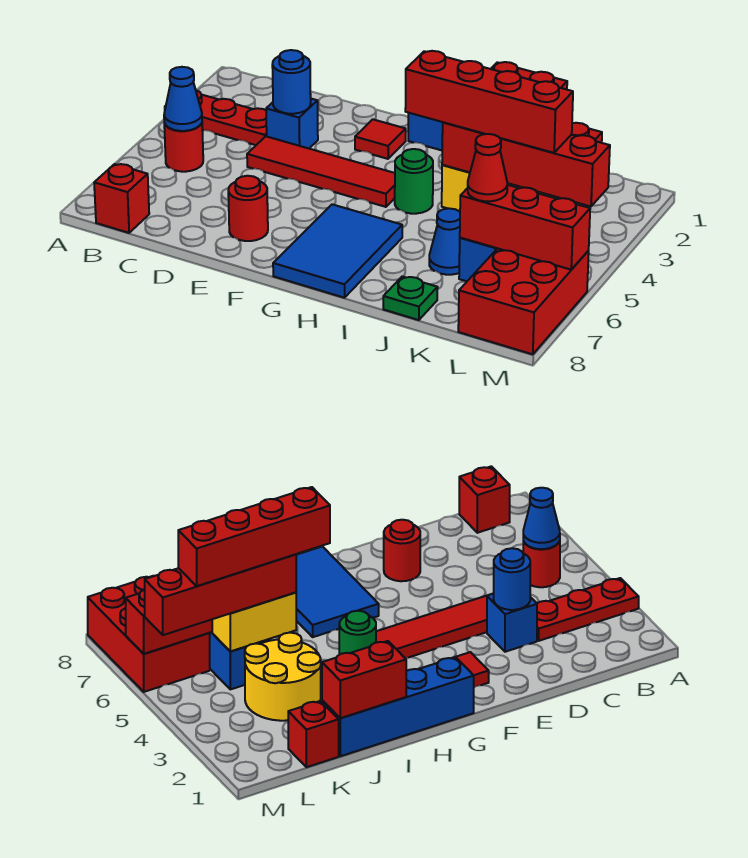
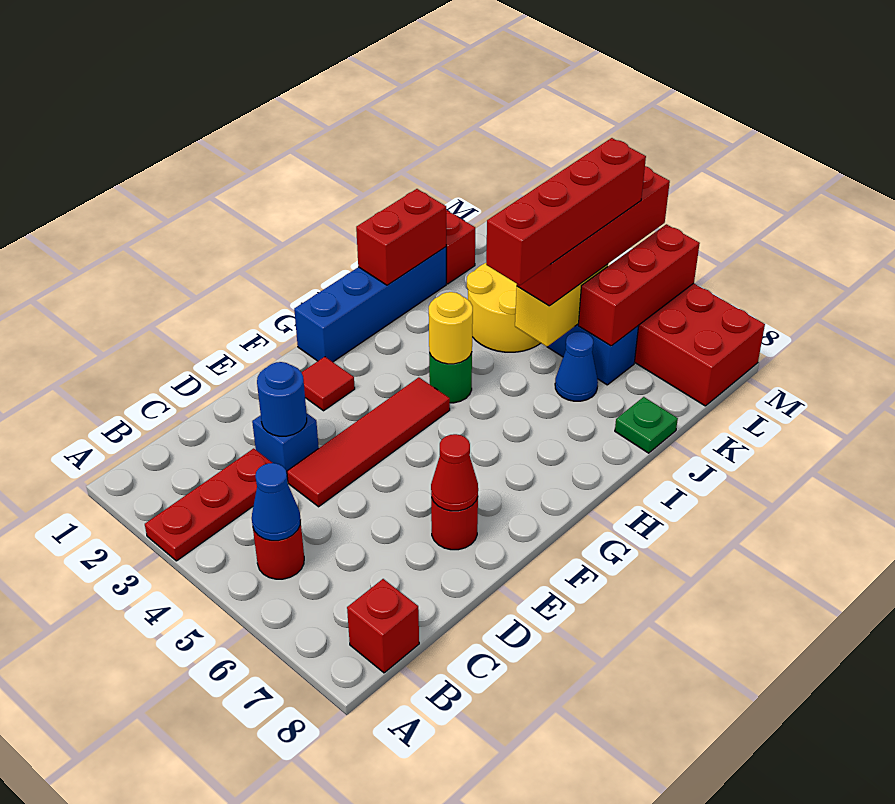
blue tile G6:H8 level 1 -> none
none -> yellow round brick H4 level 2
red cone K6 level 3 -> red cone E7 level 2

